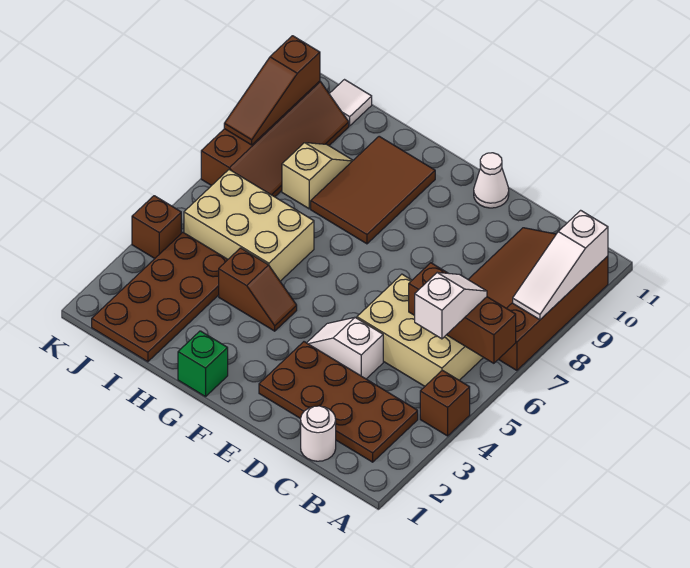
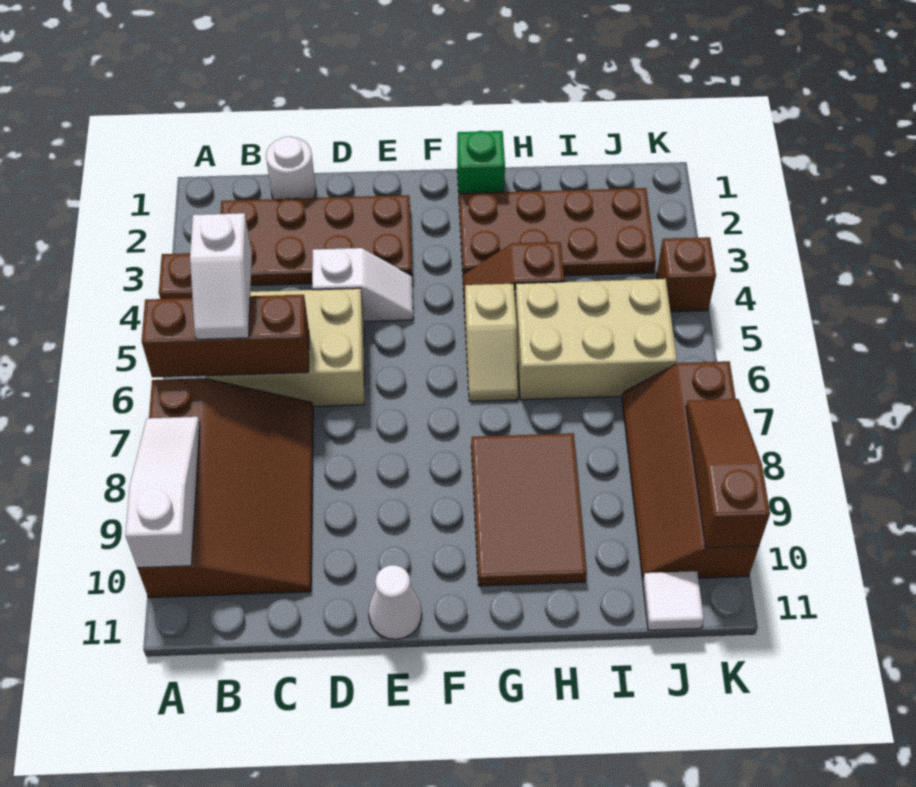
brown plate I1:J4 level 1 -> brown plate G2:J3 level 1
tan slope I8:I9 level 1 top 8 -> tan slope G5:G6 level 1 top 5

